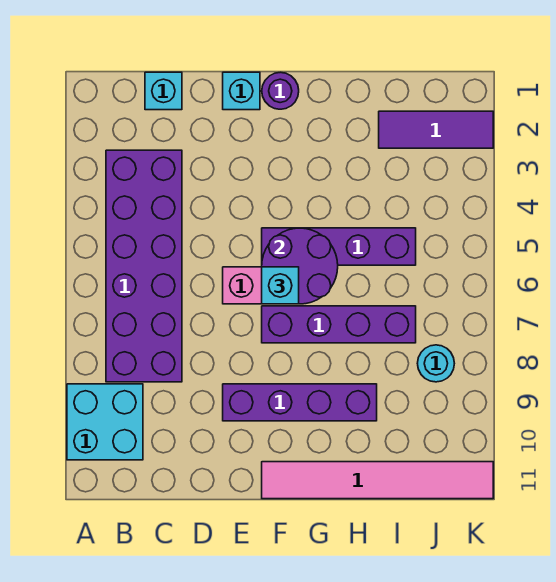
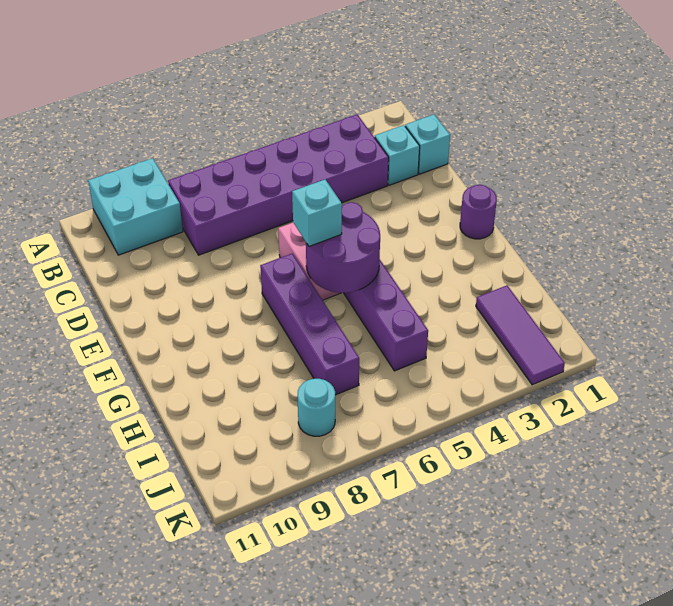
cyan brick E1 level 1 -> cyan brick C2 level 1
purple brick E9:H9 level 1 -> none
pink tile F11:K11 level 1 -> none

